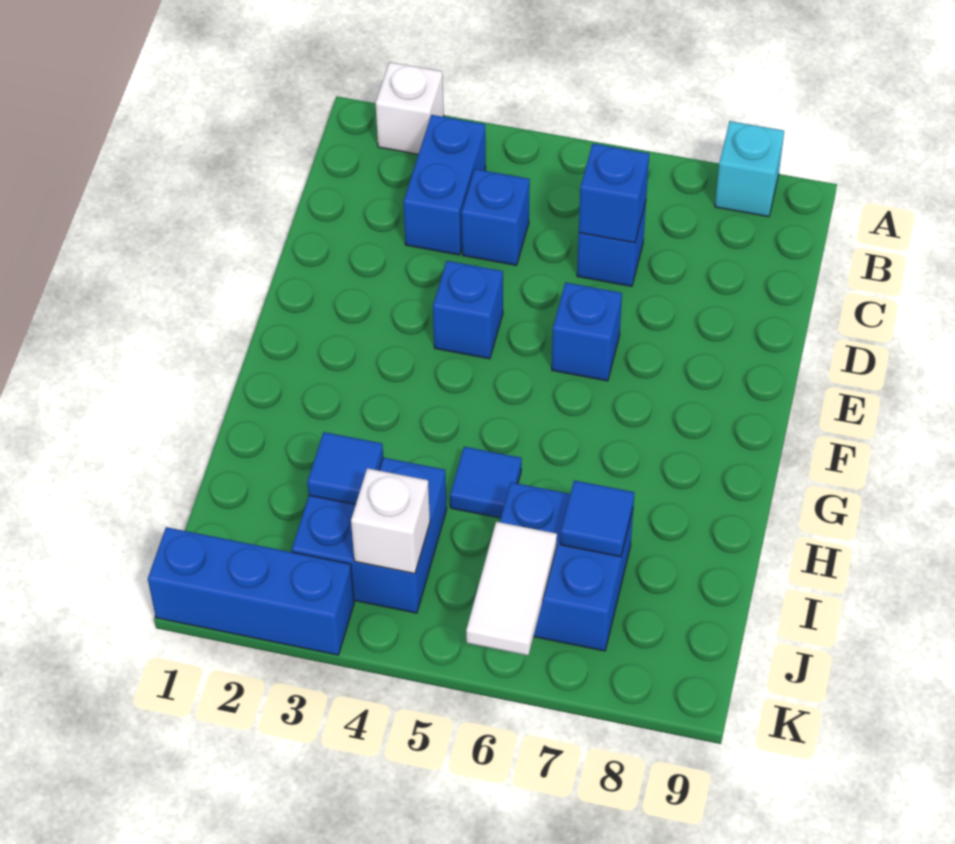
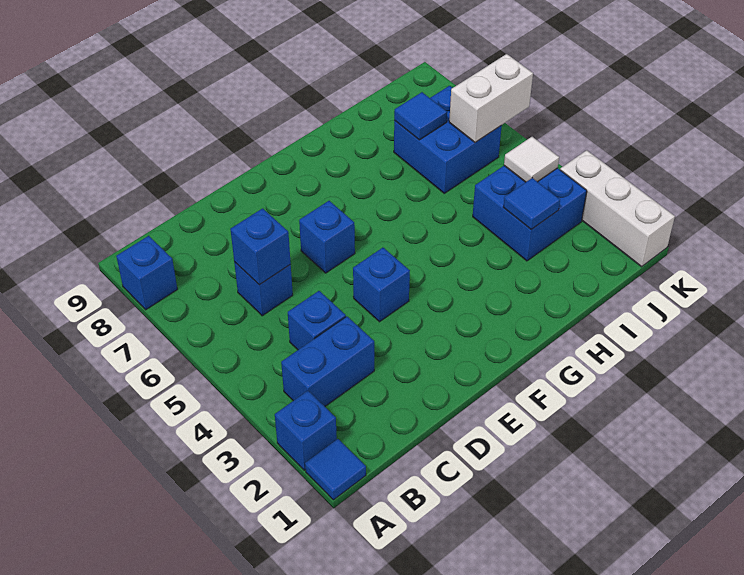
white brick A2 level 1 -> blue brick A2 level 1
cyan brick A8 level 1 -> blue brick A8 level 1
blue tile H5 level 1 -> blue tile A1 level 1
white brick J4 level 2 -> white tile J4 level 2
white tile J6:K6 level 2 -> white brick J6:K6 level 2
blue brick K1:K3 level 1 -> white brick K1:K3 level 1

